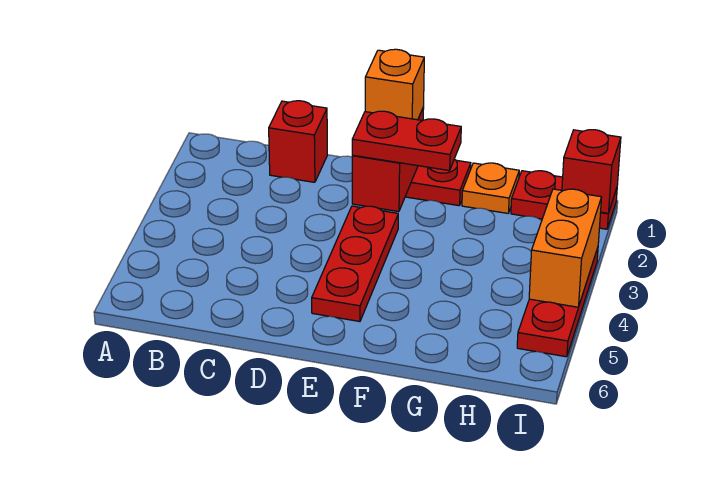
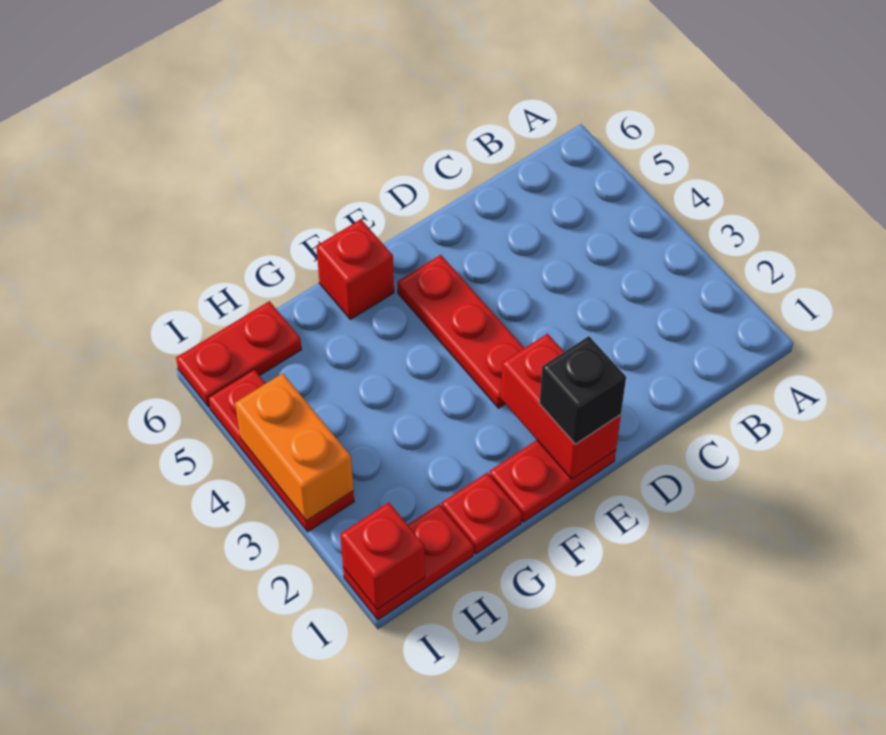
red brick C1 level 1 -> red brick F6 level 1
orange brick E1 level 3 -> black brick E1 level 3
red plate E2:F2 level 3 -> red plate H6:I6 level 1
orange plate G1 level 1 -> red plate G1 level 1

